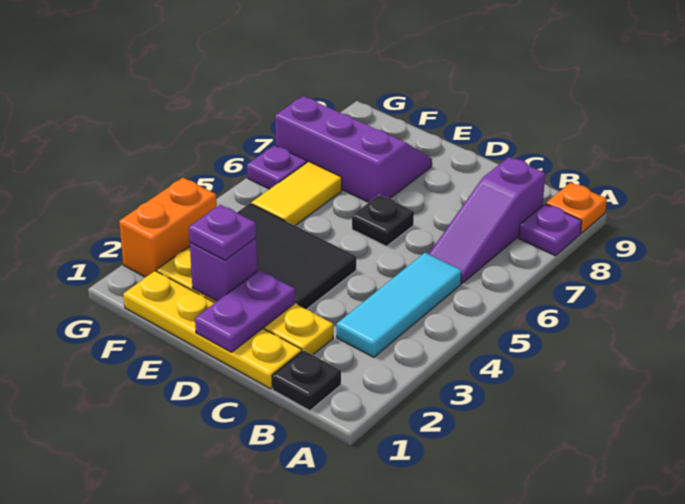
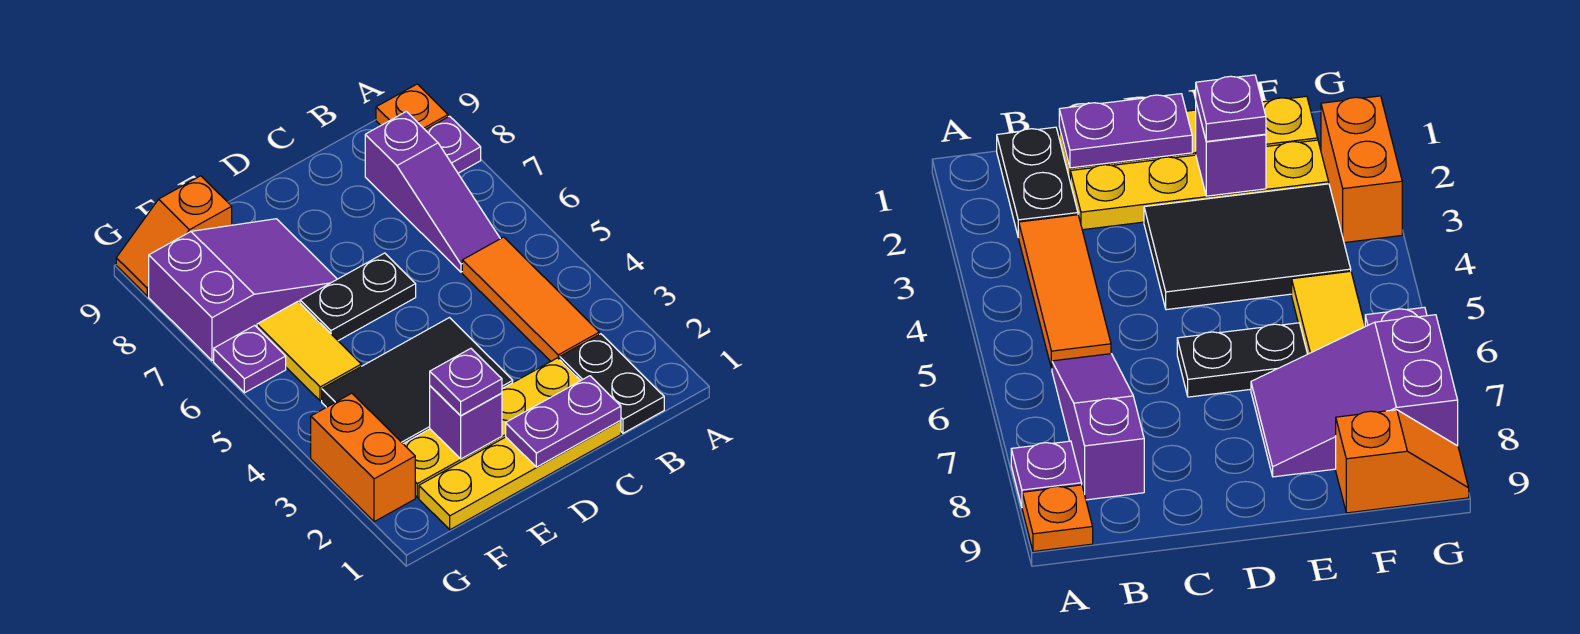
black plate B1 level 1 -> black plate B1:B2 level 1
cyan tile B3:B5 level 1 -> orange tile B3:B5 level 1
purple plate D1:D2 level 2 -> purple plate C1:D1 level 2
black plate D6 level 1 -> black plate D6:E6 level 1
purple slope E7:G8 level 1 top 7 -> purple slope E7:G8 level 1 top G
none -> orange slope F9:G9 level 1 top F

